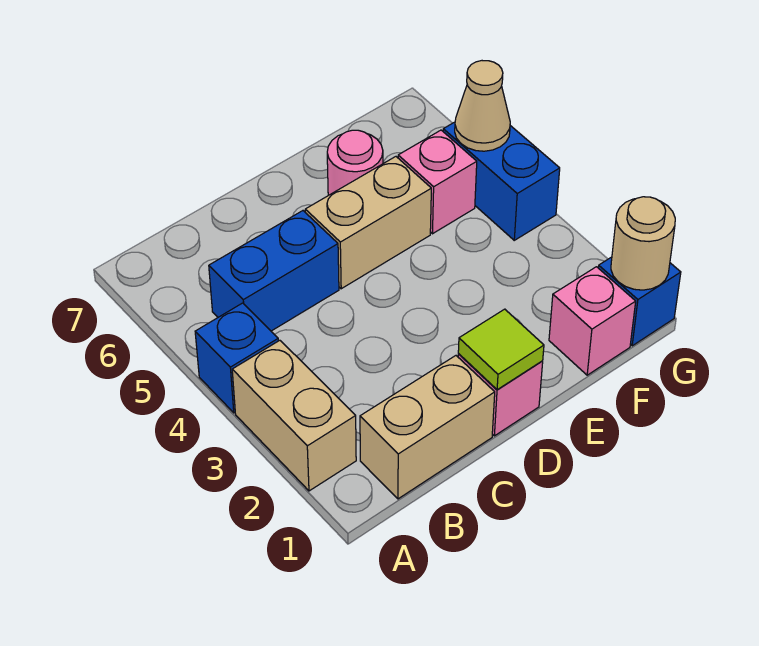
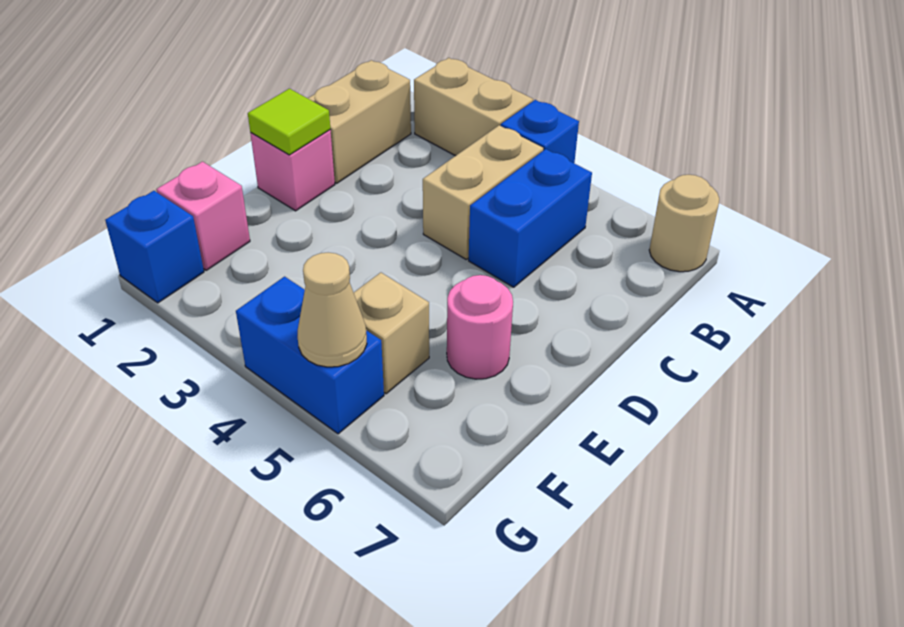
tan brick D5:E5 level 1 -> tan brick B4:C4 level 1
pink brick F5 level 1 -> tan brick F5 level 1
tan round brick G1 level 2 -> tan round brick A7 level 1

